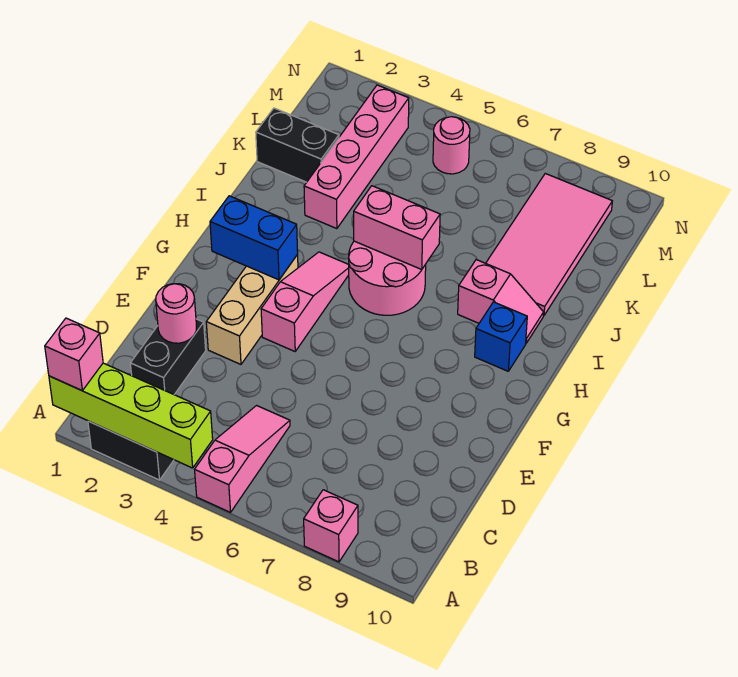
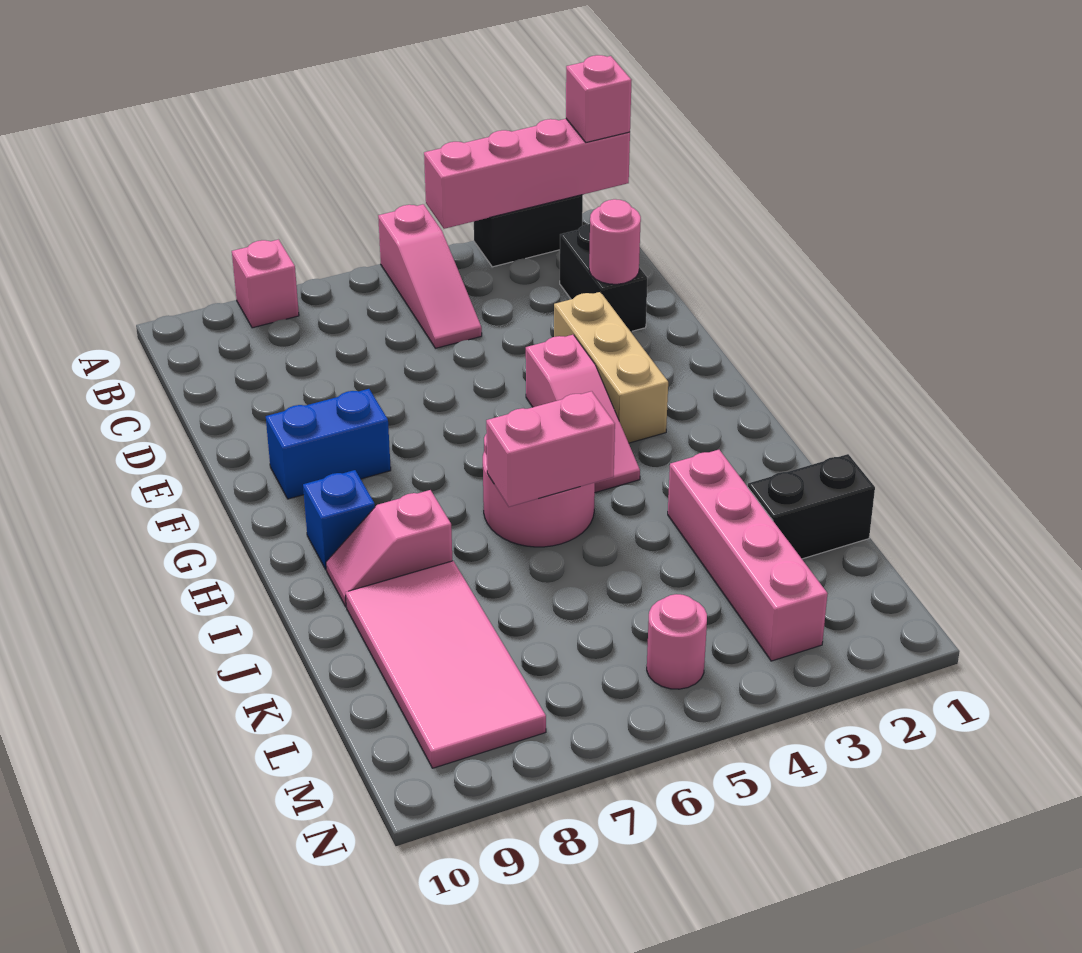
lime brick A1:A4 level 2 -> pink brick A1:A4 level 2
blue brick G2:G3 level 2 -> blue brick F8:F9 level 1

